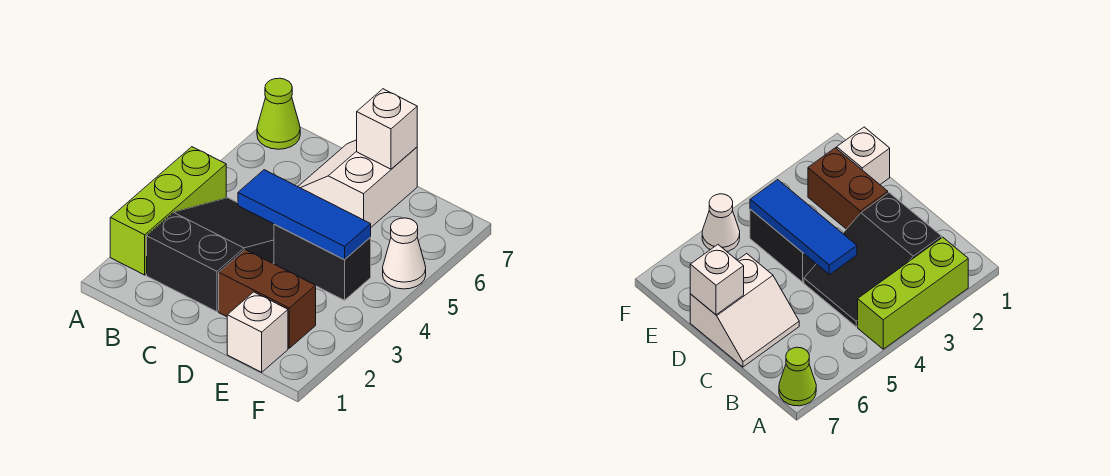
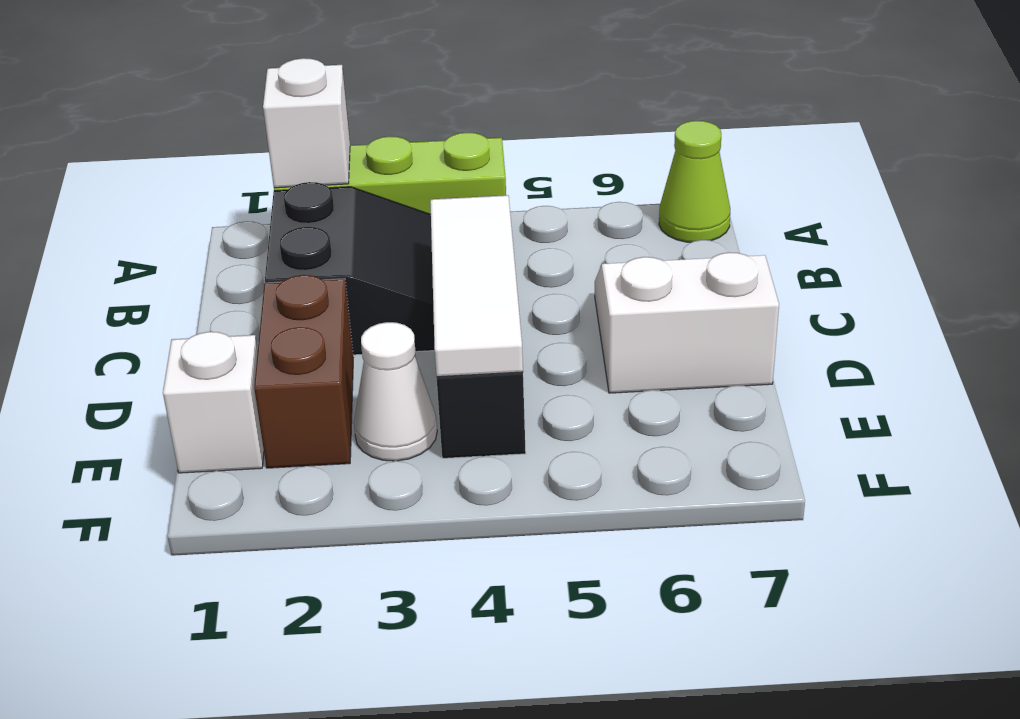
blue tile C4:E4 level 2 -> white tile C4:E4 level 2
white brick D7 level 2 -> white brick A2 level 2
white cone F5 level 1 -> white cone E3 level 1

